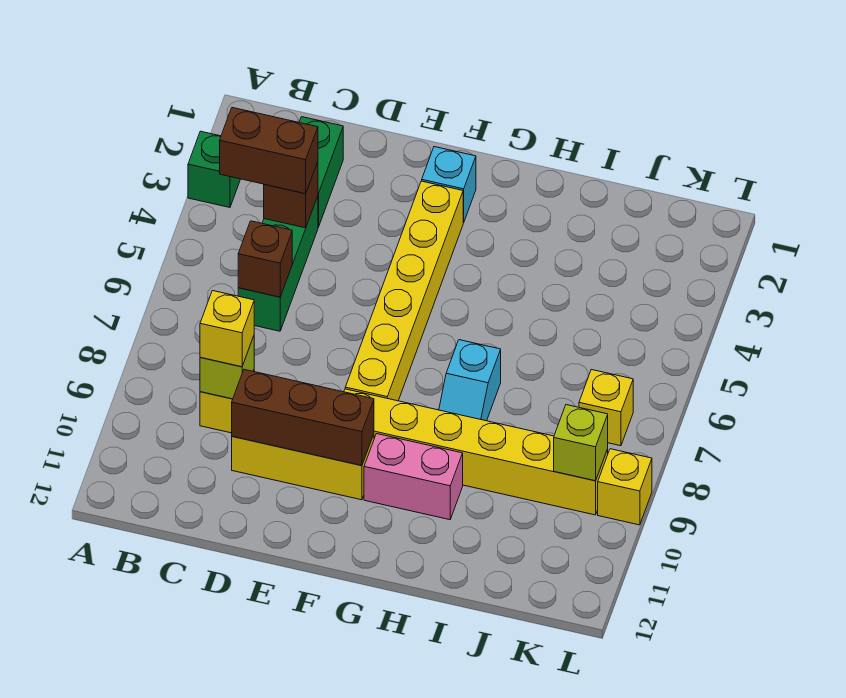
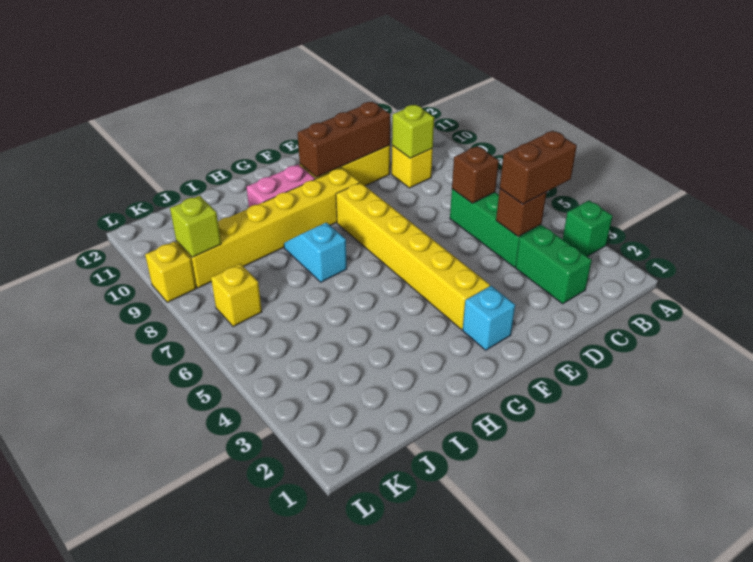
yellow brick C9 level 3 -> none

